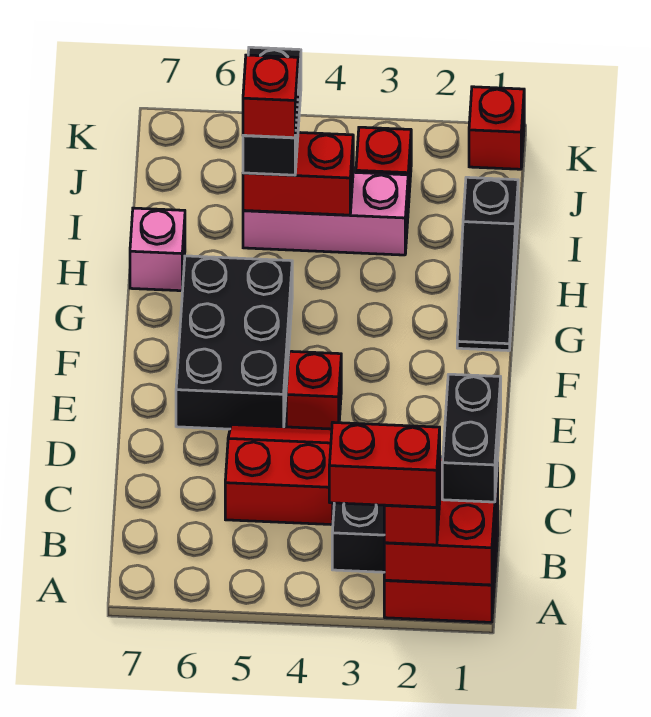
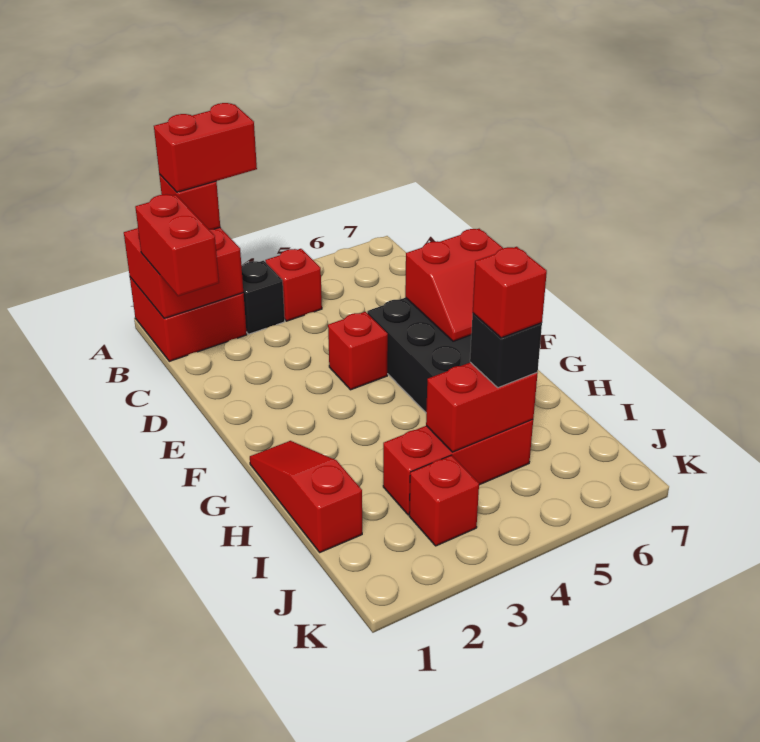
black brick B1:C1 level 3 -> red brick B1:C1 level 3
red slope C4:D5 level 1 top C -> red slope E6:F7 level 2 top E
black slope G1:I1 level 1 top I -> red slope G1:I1 level 1 top I
pink brick H7 level 1 -> none
pink brick I3:I5 level 1 -> red brick I3:I5 level 1
black brick I5:J5 level 3 -> black brick I5 level 3
red brick K1 level 1 -> red brick B4 level 1

